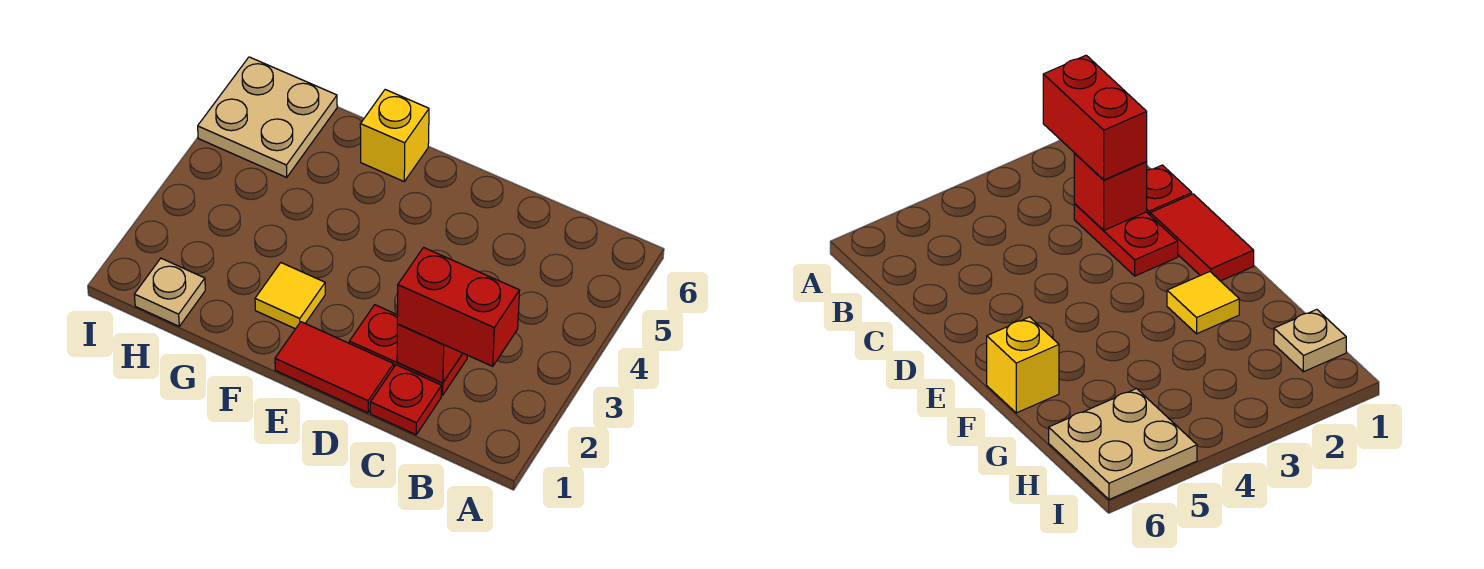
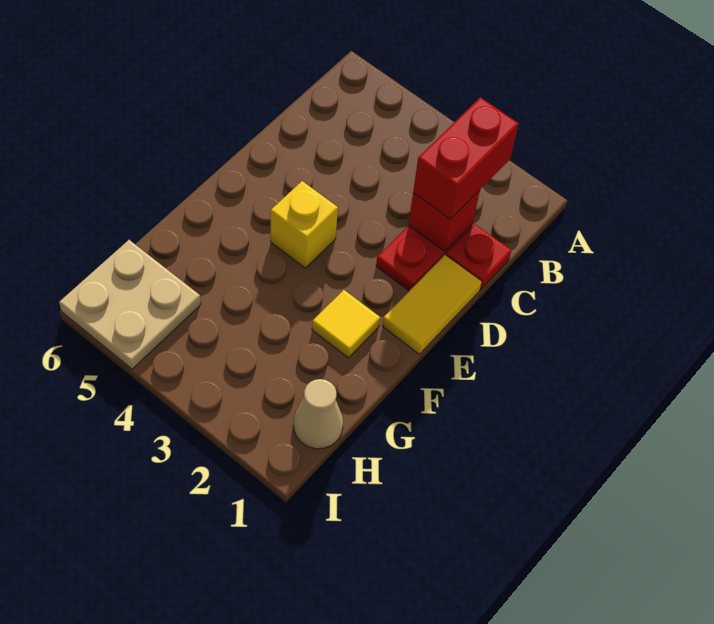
red tile D1:E1 level 1 -> yellow tile D1:E1 level 1
yellow brick F6 level 1 -> yellow brick E4 level 1
tan plate H1 level 1 -> tan cone H1 level 1

